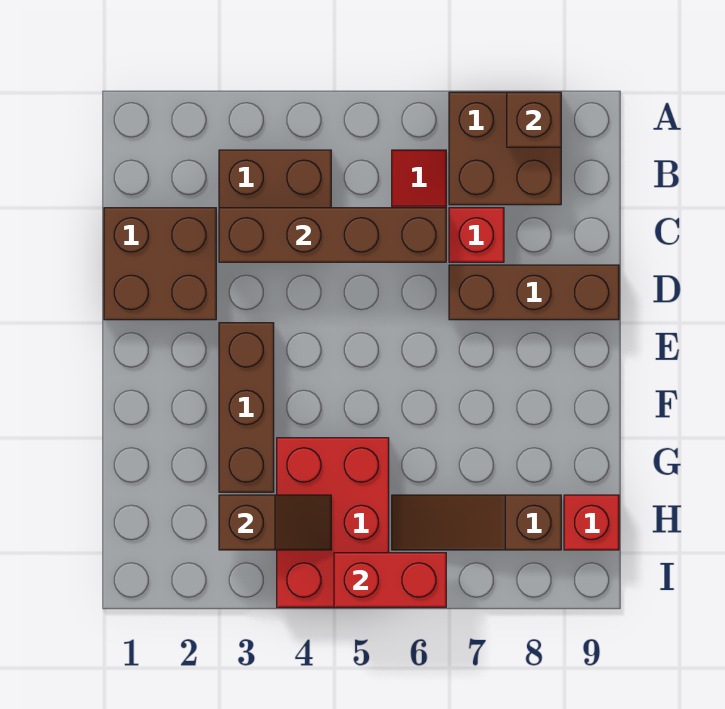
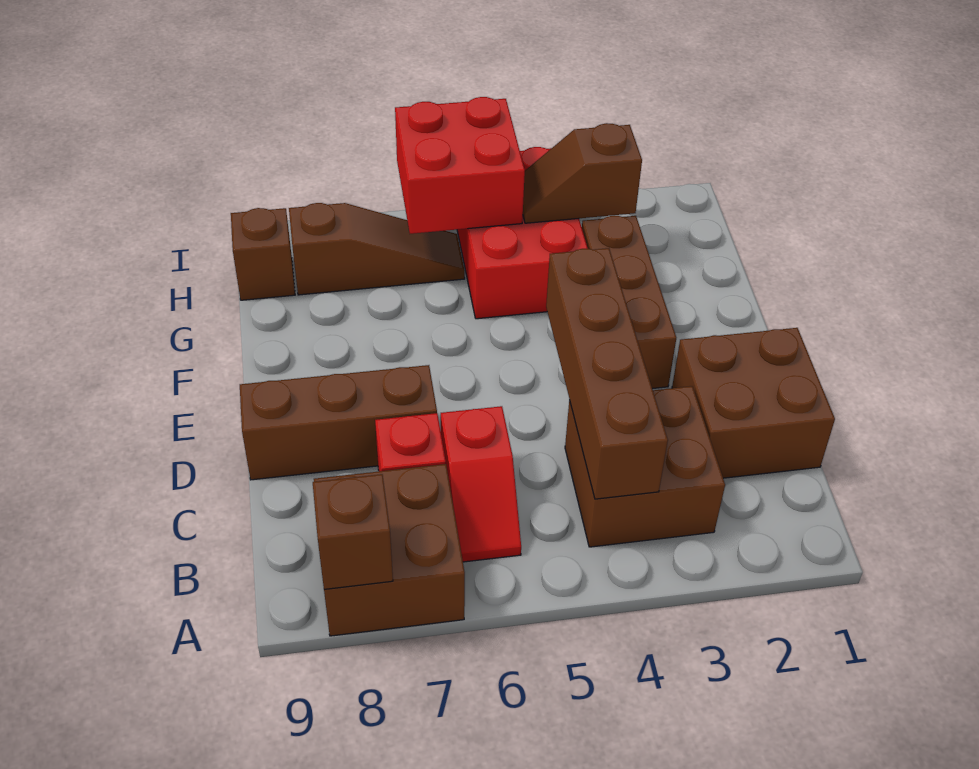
brown brick C3:C6 level 2 -> brown brick B4:E4 level 2
red brick H9 level 1 -> brown brick H9 level 1
red brick I5:I6 level 2 -> red brick H5:I6 level 2

